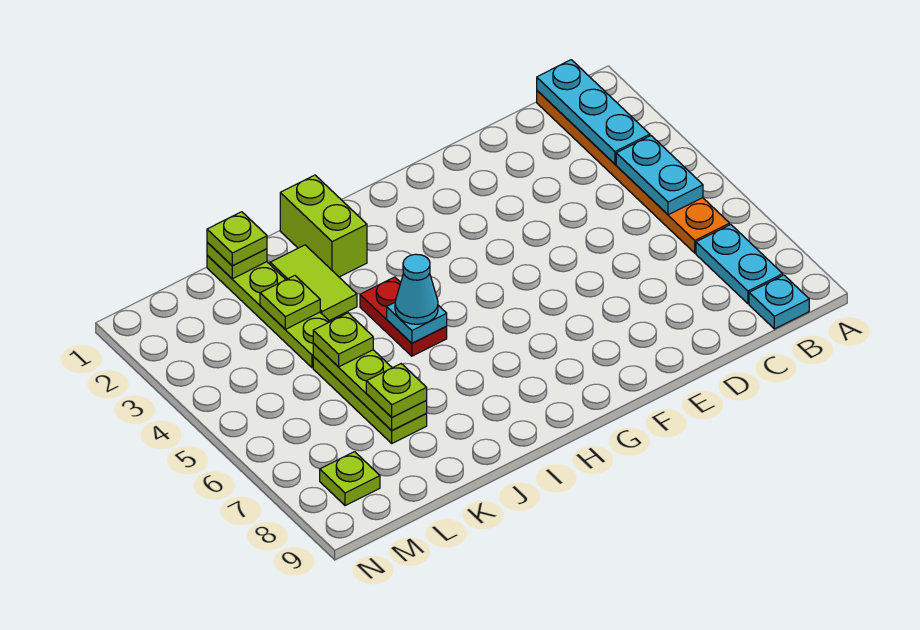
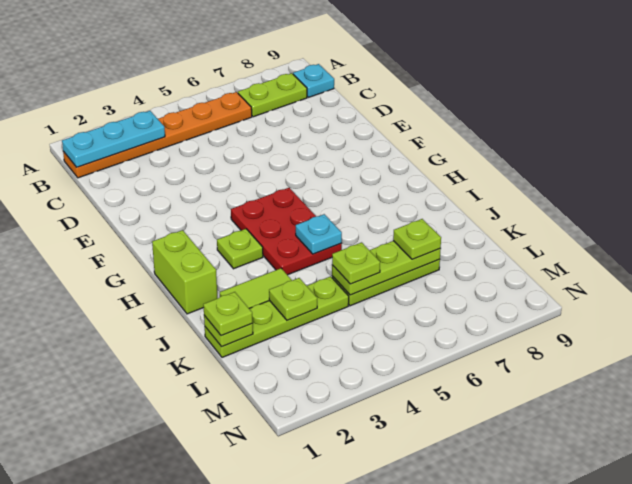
cyan plate B4:B5 level 2 -> none
cyan plate B7:B8 level 1 -> lime plate B7:B8 level 1
lime brick I1:I2 level 1 -> lime brick H1:I1 level 1
red plate I4:I5 level 1 -> red plate G4:I5 level 1
cyan cone I5 level 3 -> none
lime plate M8 level 1 -> lime plate H3 level 1

